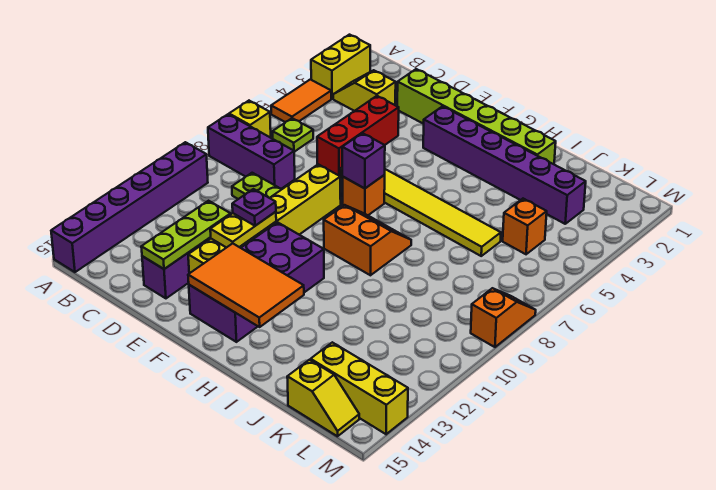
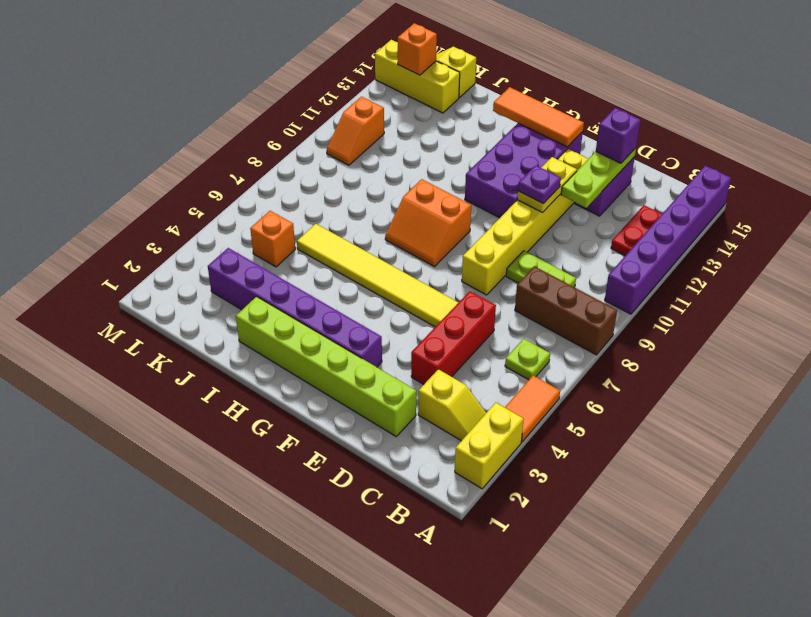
yellow brick A7 level 1 -> none
purple brick A8:C8 level 1 -> brown brick A8:C8 level 1
none -> red plate B12:B13 level 1
orange brick F7 level 1 -> orange brick L14 level 2
purple brick F7 level 2 -> purple brick D14 level 3
orange tile F13:H14 level 2 -> orange tile F14:H14 level 2
orange slope M8:M9 level 1 top 9 -> orange slope L10:L11 level 1 top 11

